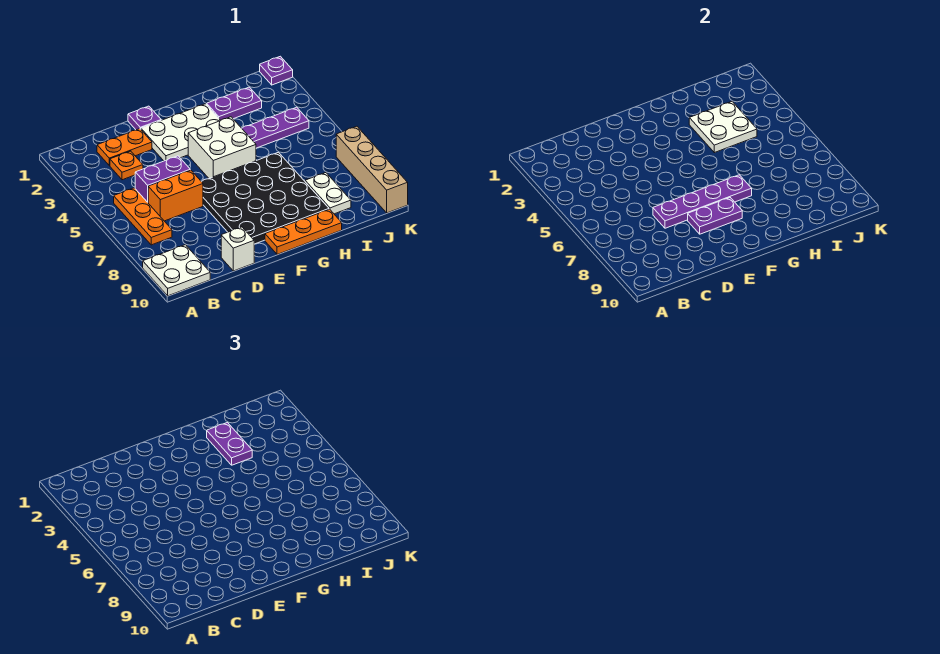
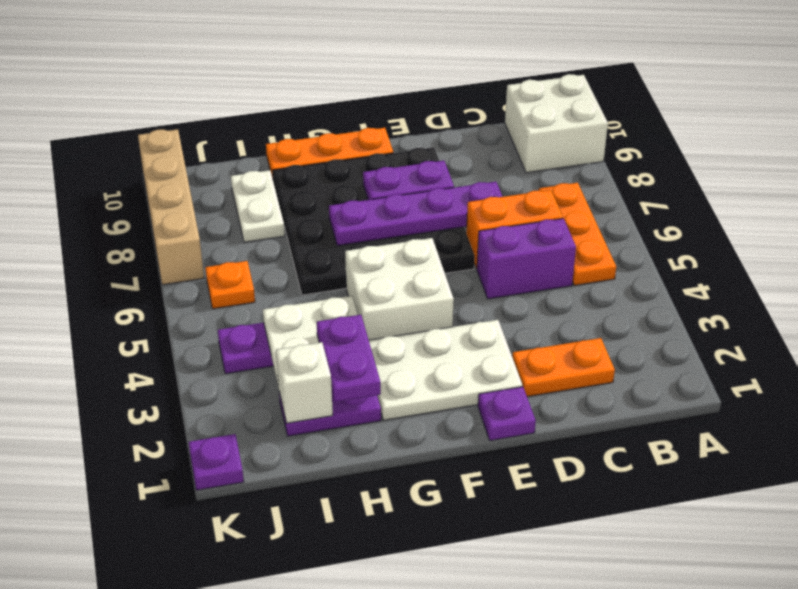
white plate A9:B10 level 1 -> white brick A9:B10 level 1
orange plate C3 level 1 -> orange plate J6 level 1
white brick D10 level 1 -> white brick I2 level 2

